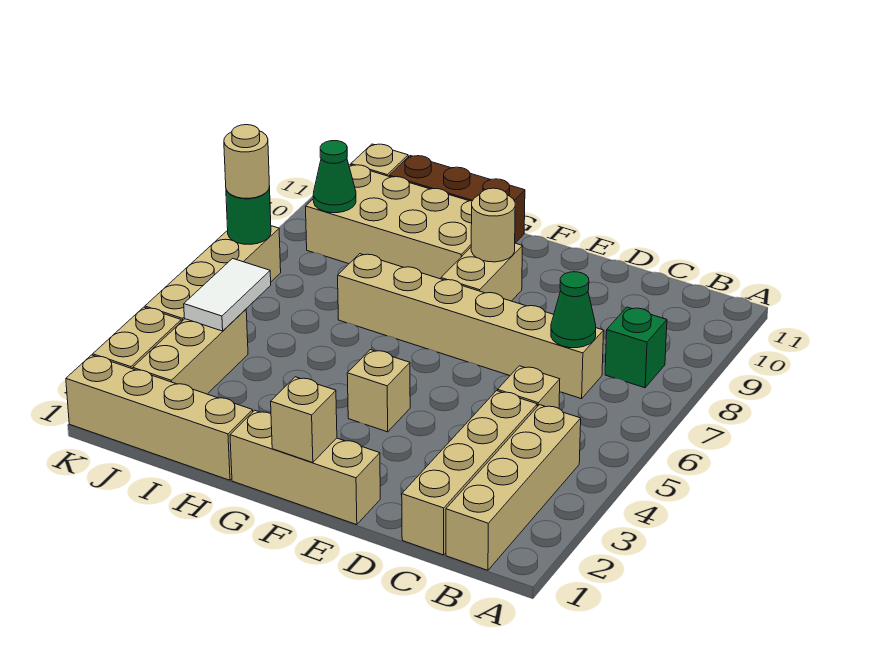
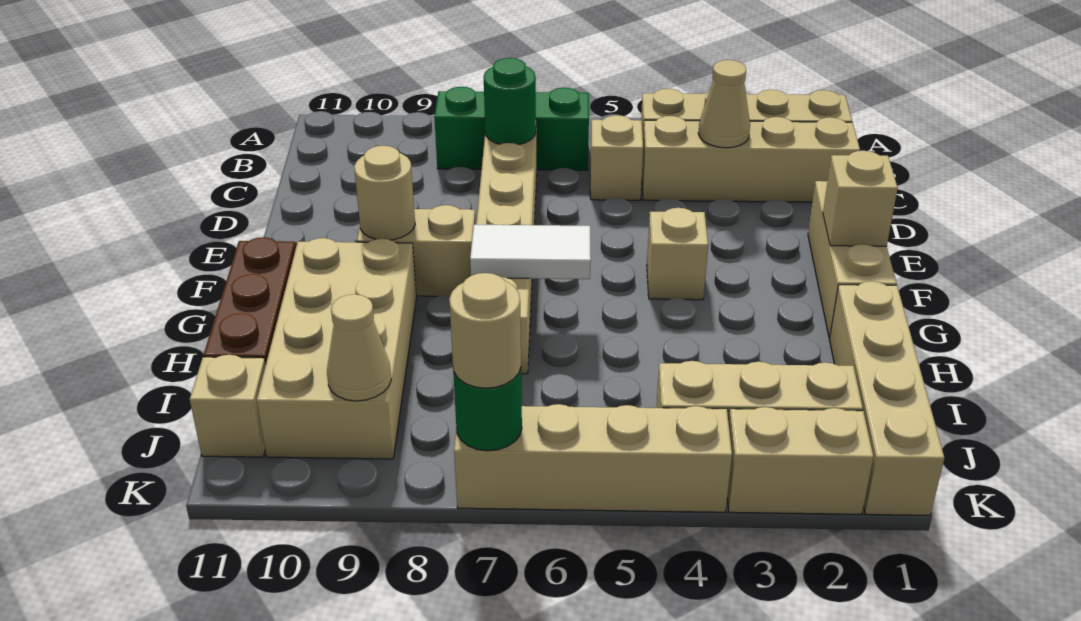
green brick B8 level 1 -> green brick B6:B8 level 1
none -> tan cone C3 level 2
green cone C7 level 2 -> green round brick C7 level 2
white tile J4:J5 level 2 -> white tile G6:G7 level 2
green cone J9 level 2 -> tan cone J9 level 2

